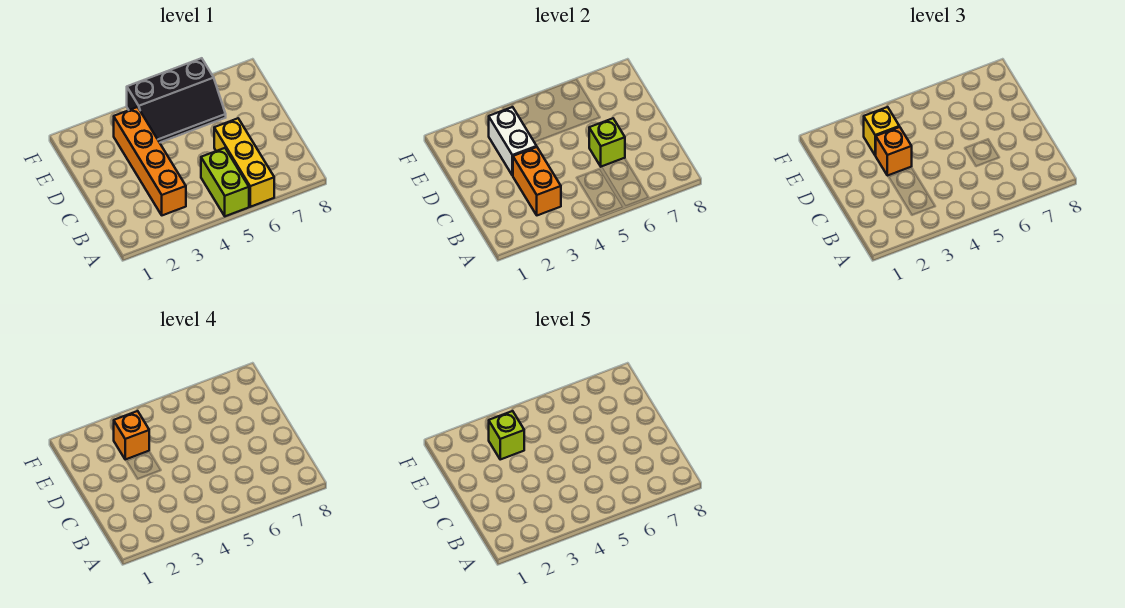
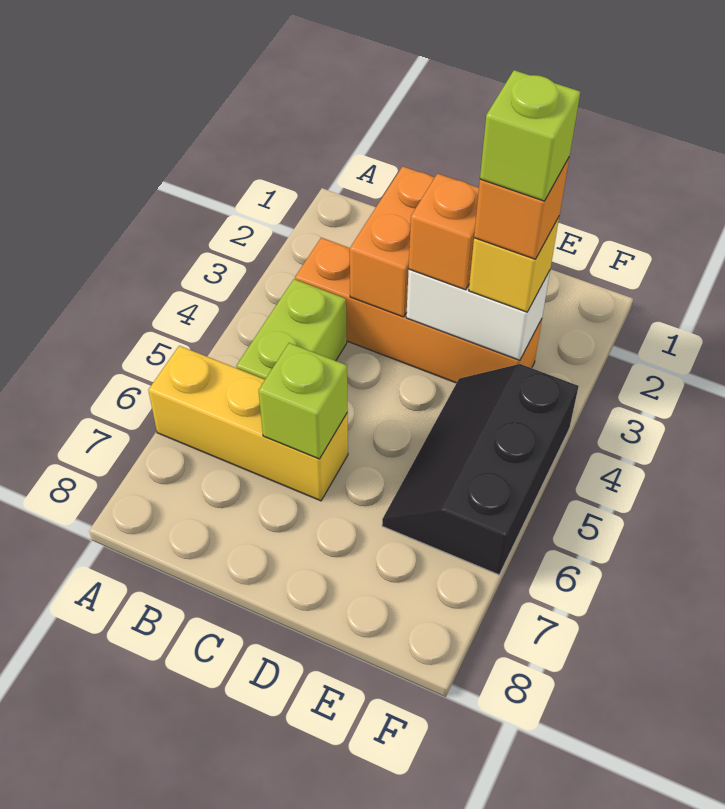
lime brick A5:B5 level 1 -> lime brick B4:B5 level 1
orange brick B3:C3 level 2 -> orange brick C2:C3 level 2

